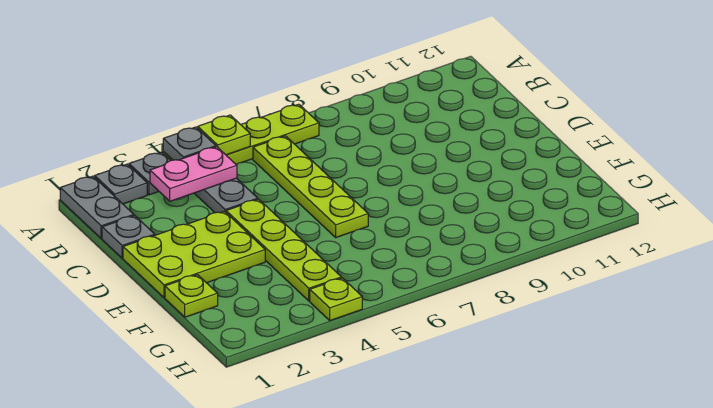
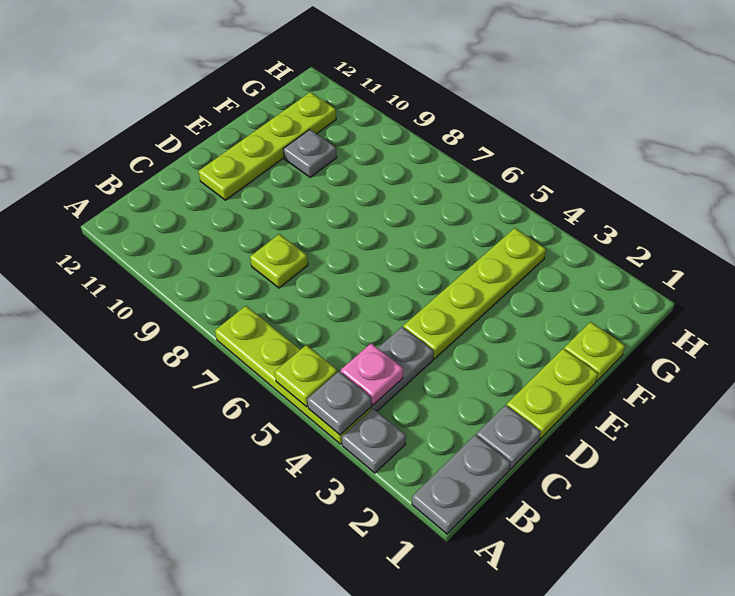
grey plate A2 level 1 -> grey plate F10 level 1
pink plate B3:B4 level 2 -> pink plate B4 level 2
lime plate B6:E6 level 1 -> lime plate D11:G11 level 1
lime plate D1:E3 level 1 -> lime plate D1:E1 level 1
lime plate H4 level 1 -> lime plate C8 level 1

